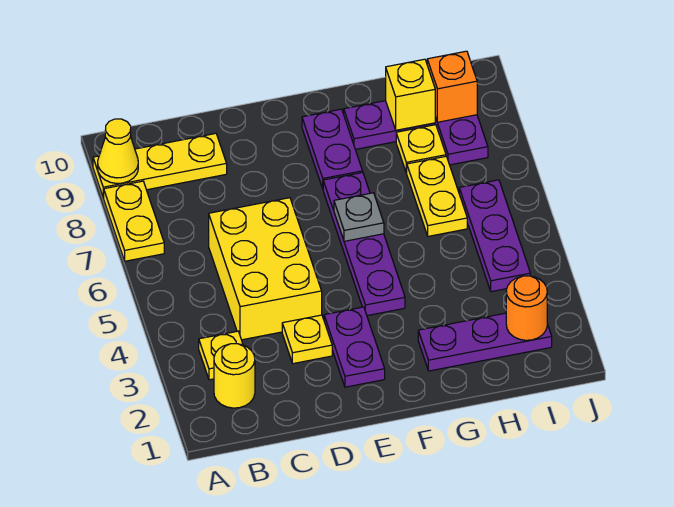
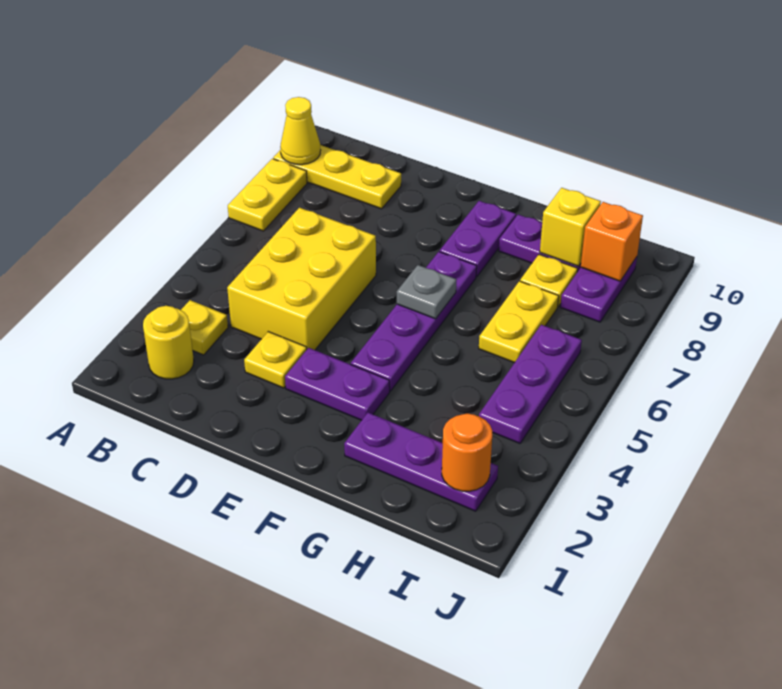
purple plate E2:E3 level 1 -> purple plate E3:F3 level 1

